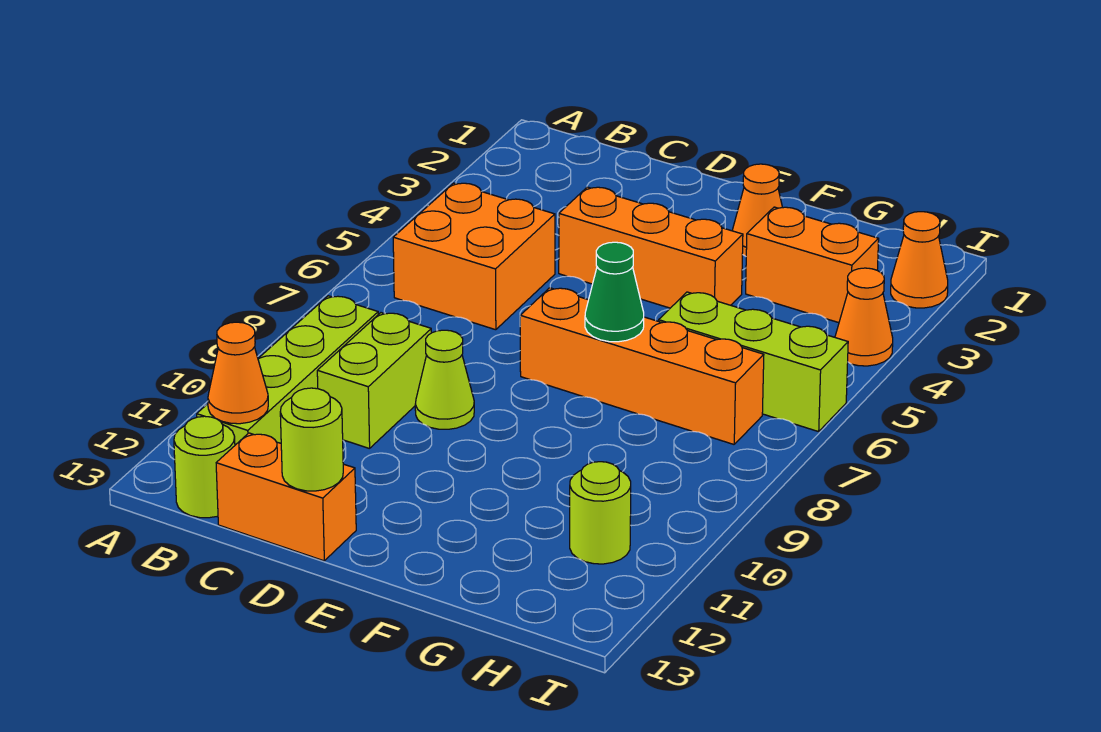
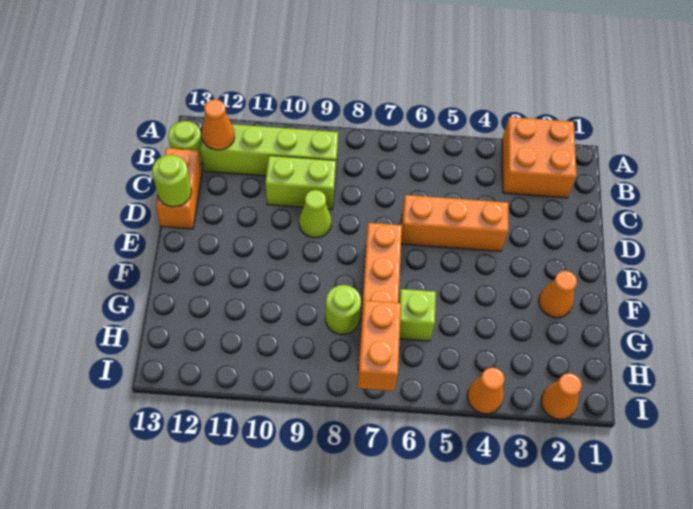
orange brick B5:C6 level 1 -> orange brick A2:B3 level 1
orange brick D4:F4 level 1 -> orange brick D4:D6 level 1
green cone F7 level 2 -> none
orange brick G3:H3 level 1 -> orange brick H7:I7 level 2
lime brick G6:I6 level 1 -> lime brick G6 level 1
lime round brick H11 level 1 -> lime round brick G8 level 1

